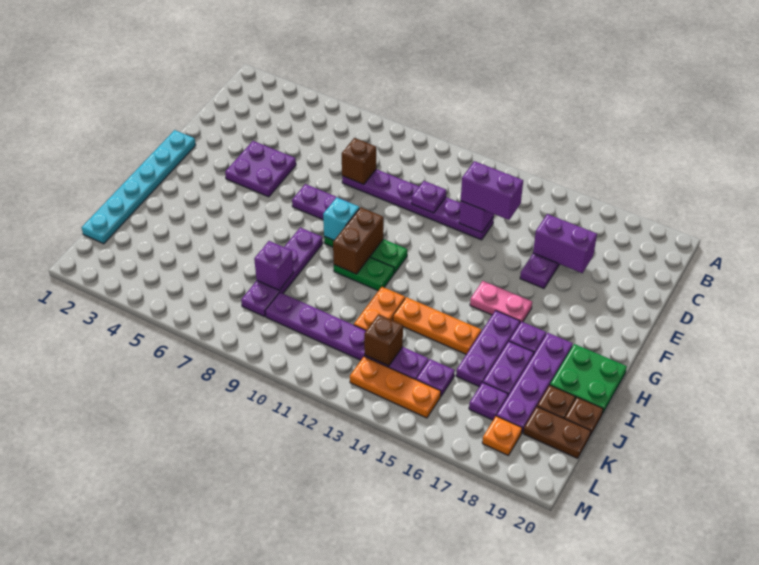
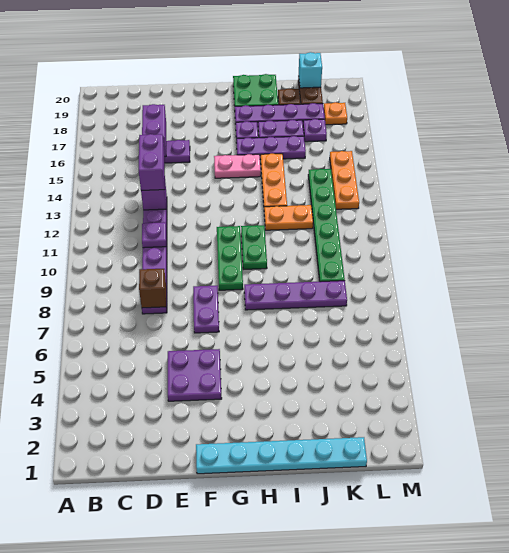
cyan brick G9 level 2 -> cyan brick K20 level 2
brown brick G10:H10 level 2 -> none
pink plate G15:G16 level 1 -> pink plate G15:H15 level 1
purple brick J8 level 2 -> none
brown plate J20 level 1 -> none
purple plate K9:K14 level 1 -> green plate K9:K14 level 1
brown brick K13 level 2 -> none
purple plate K15 level 1 -> none

